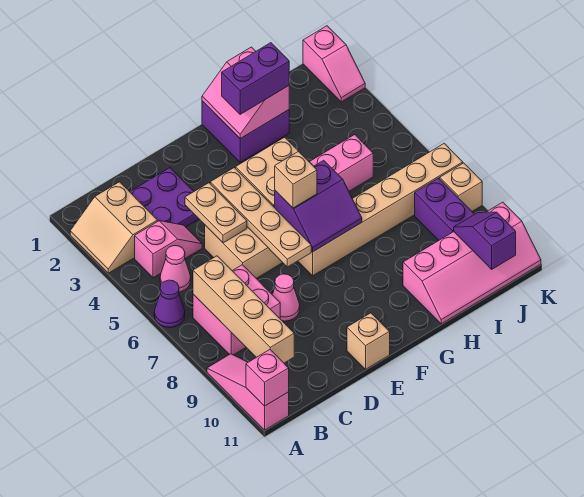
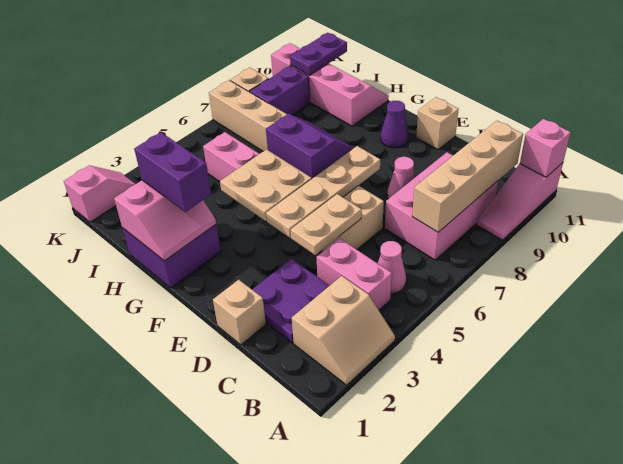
purple cone A6 level 1 -> purple cone F10 level 1
pink slope B4:C4 level 1 top B -> pink brick B4:C4 level 1
pink brick B7:C8 level 1 -> pink brick B7:C9 level 1
tan brick F6 level 3 -> tan brick D1 level 1
purple slope J10:J11 level 2 top 11 -> purple plate J10:J11 level 2

